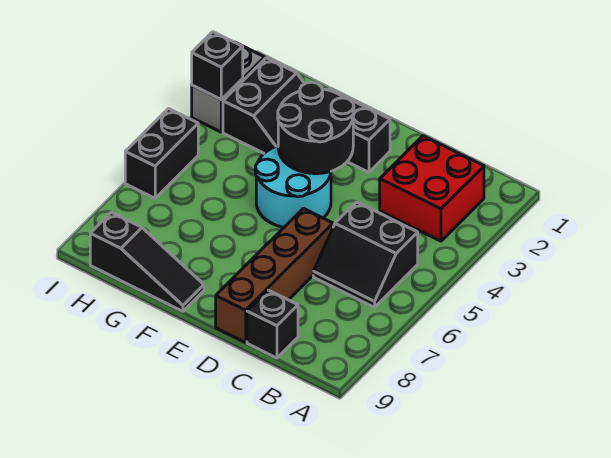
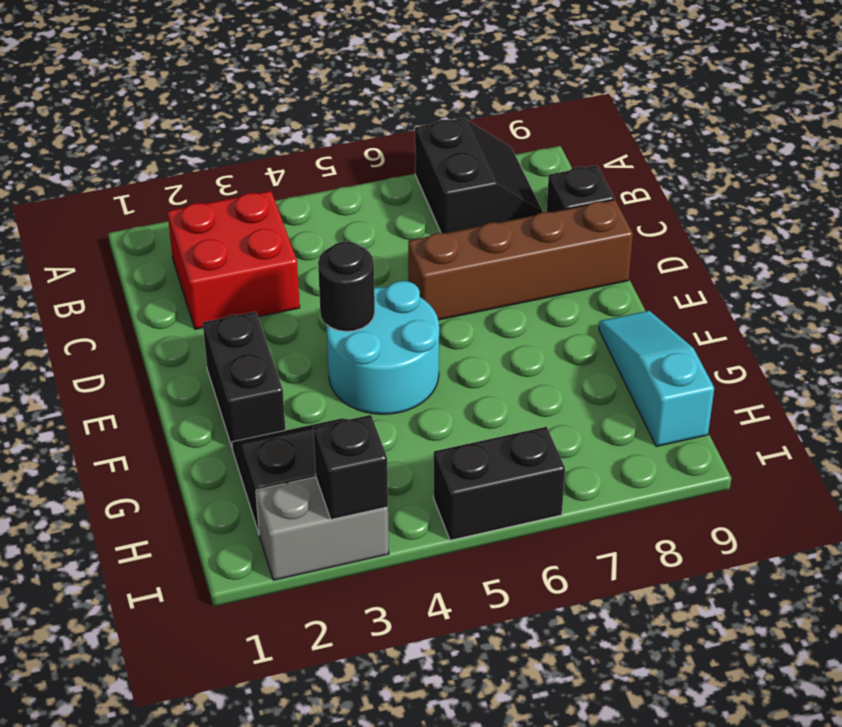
black slope B5:C6 level 1 top 5 -> black slope A7:B8 level 1 top 7
black round brick E3:F4 level 2 -> black round brick E4 level 2
black slope F9:H9 level 1 top H -> cyan slope F9:H9 level 1 top H

